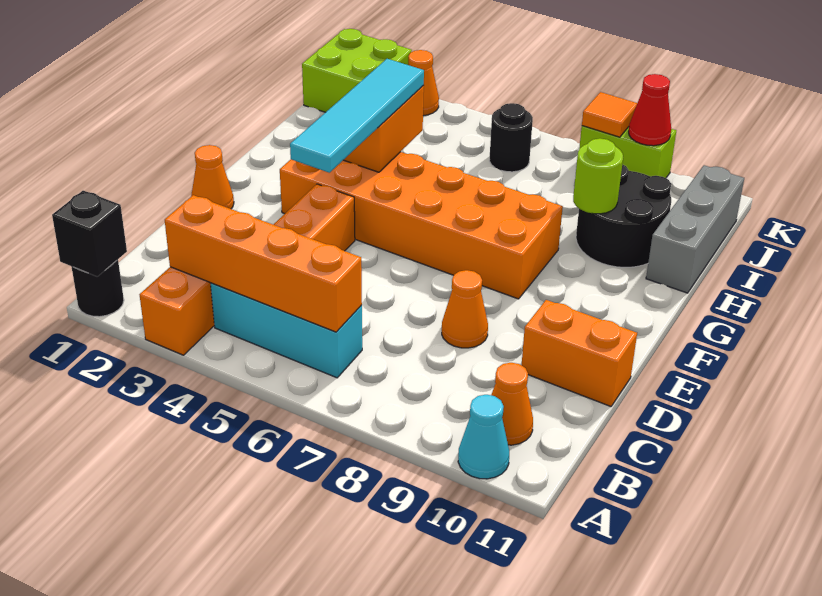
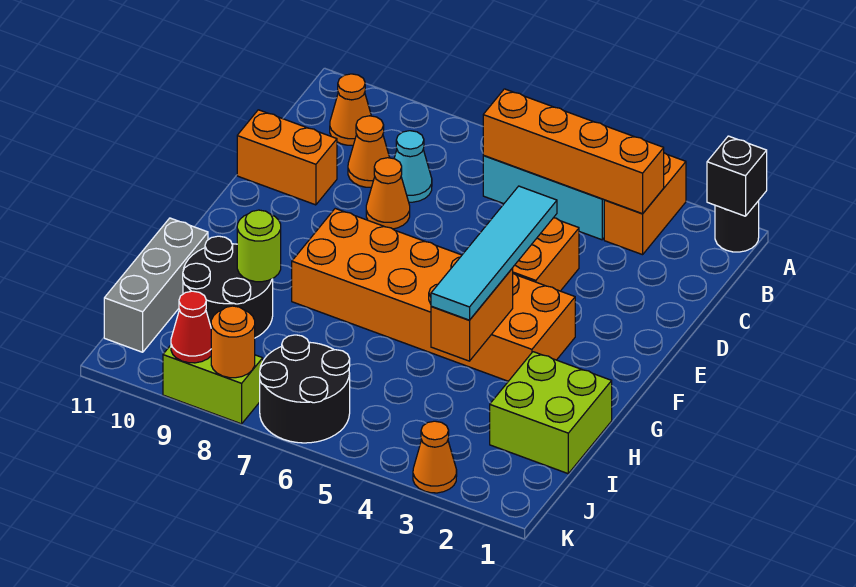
cyan cone A10 level 1 -> cyan cone C8 level 1
orange cone E1 level 1 -> orange cone C9 level 1
lime brick J1:K2 level 1 -> lime brick H1:I2 level 1
black round brick J6 level 1 -> black round brick J6:K7 level 1
orange tile K8 level 2 -> orange round brick K8 level 2

